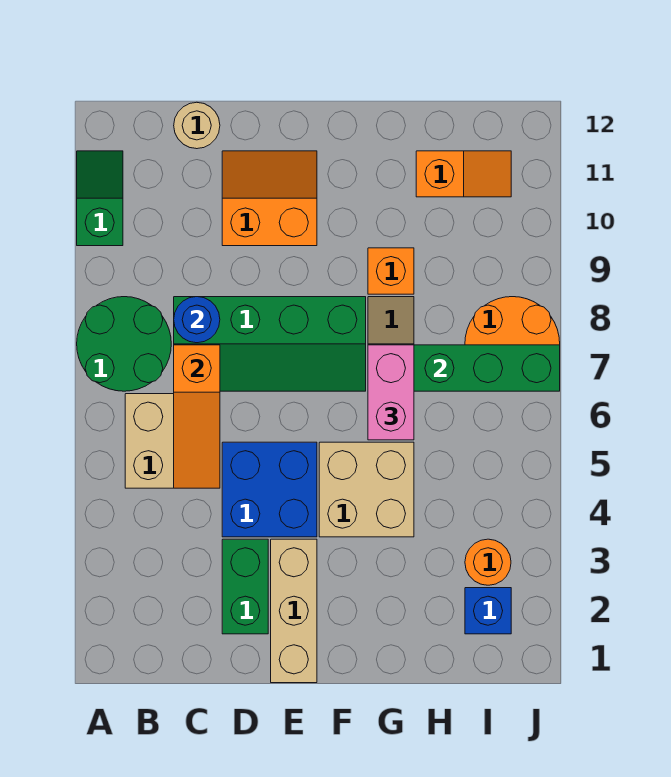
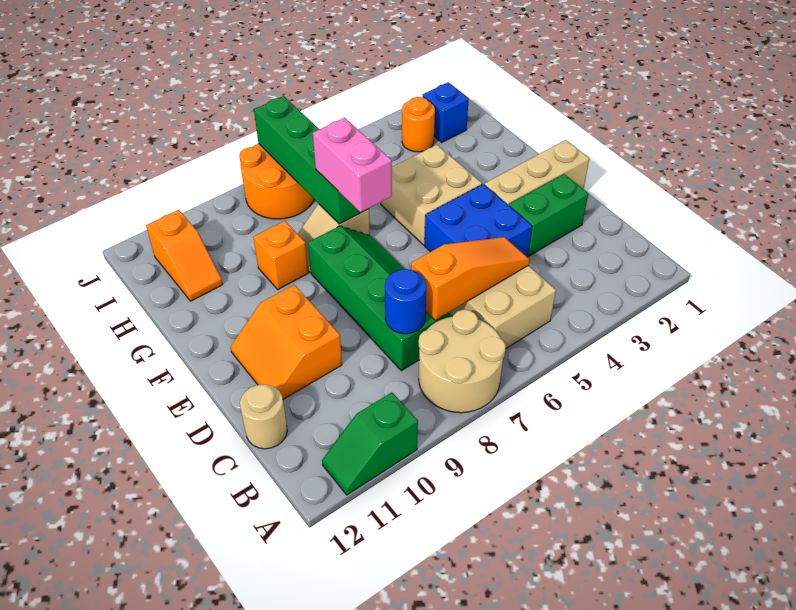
green round brick A7:B8 level 1 -> tan round brick A7:B8 level 1
pink brick G6:G7 level 3 -> pink brick F7:G7 level 3
orange slope H11:I11 level 1 top H -> orange slope H11:I11 level 1 top I

